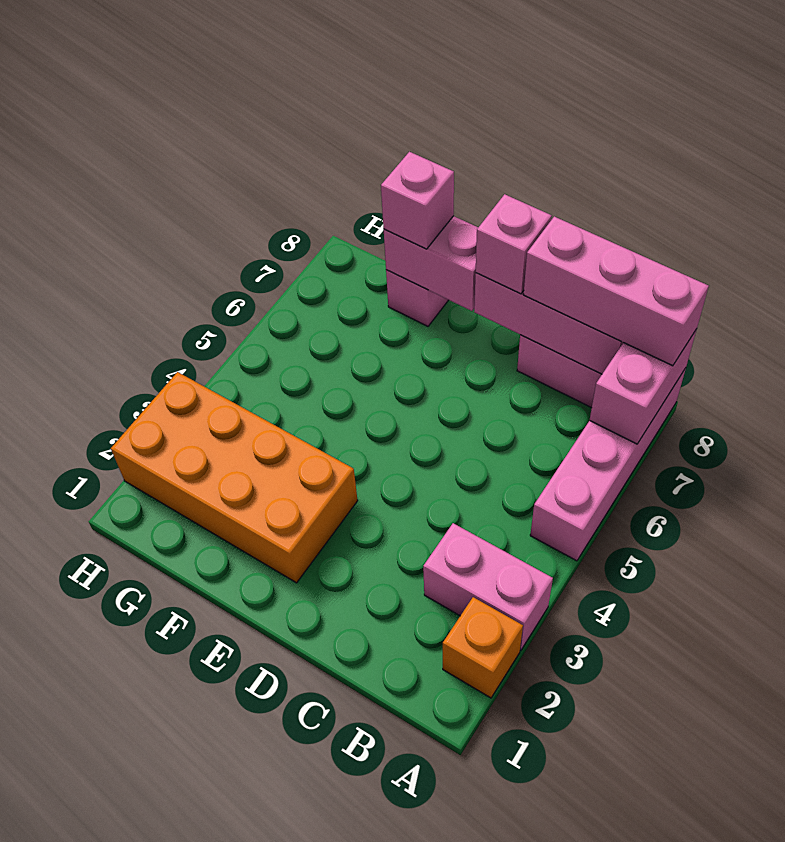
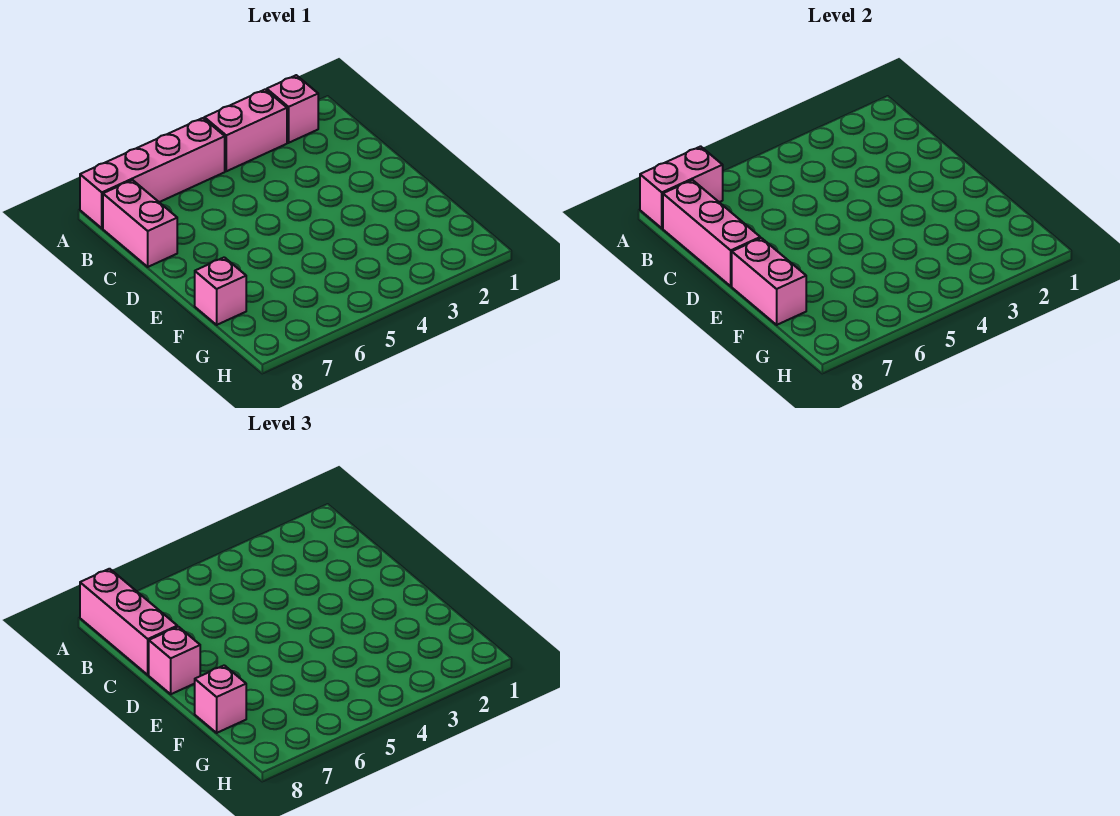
orange brick A2 level 1 -> pink brick A2 level 1
pink brick A3:B3 level 1 -> pink brick A3:A4 level 1
orange brick E2:H3 level 1 -> none

